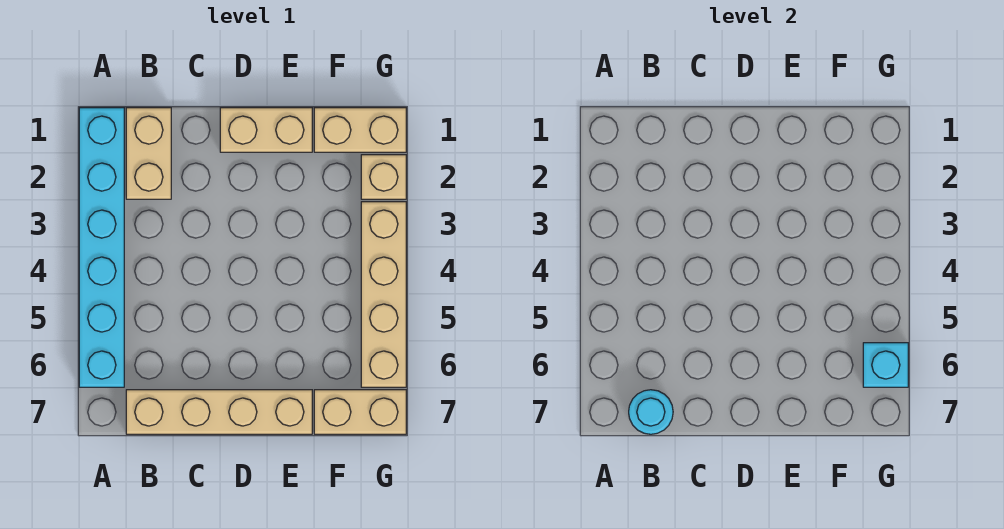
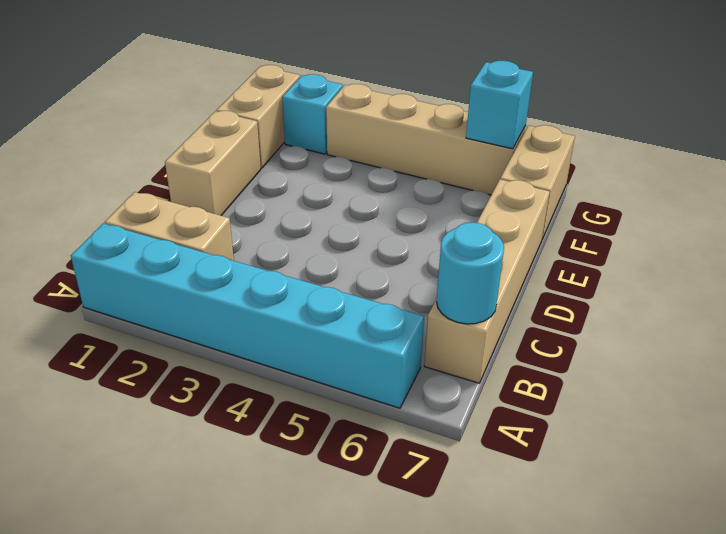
tan brick G2 level 1 -> cyan brick G2 level 1

